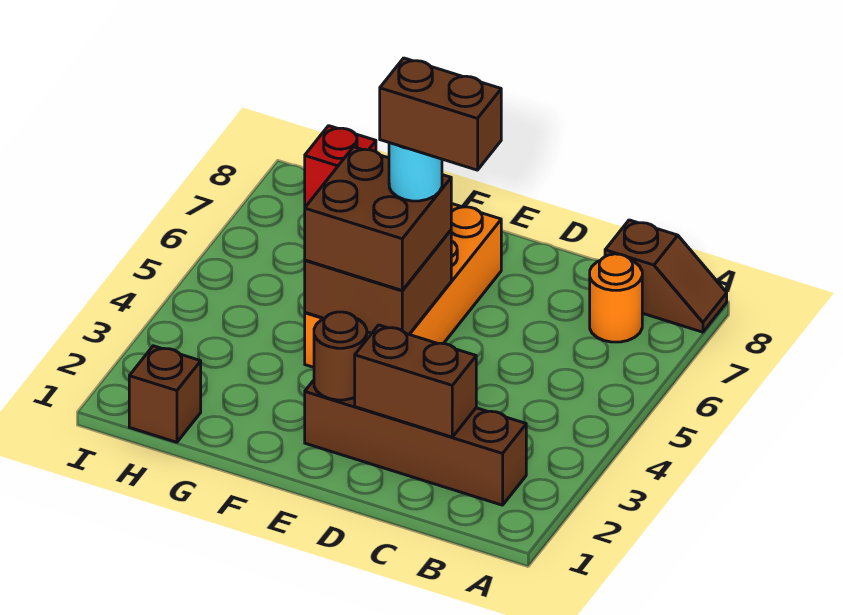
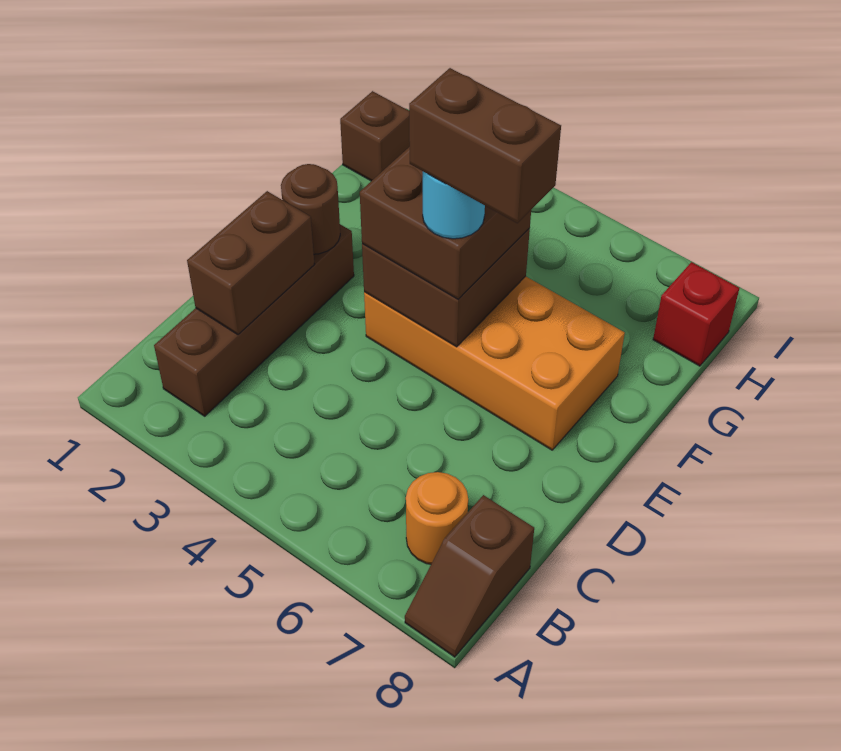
brown brick D5:E5 level 5 -> brown brick E5:E6 level 5

